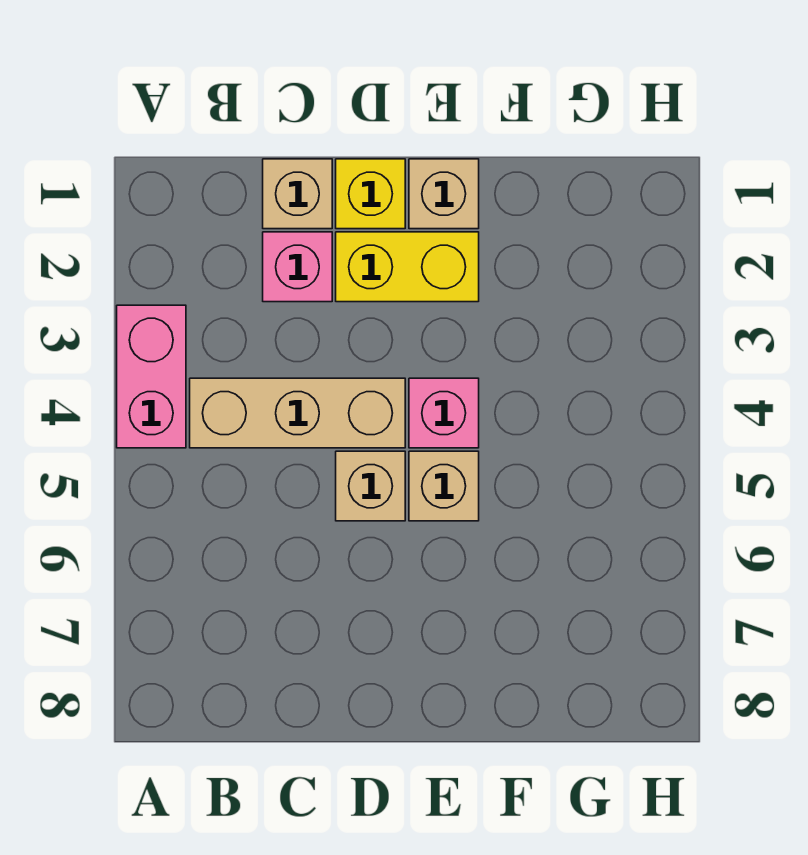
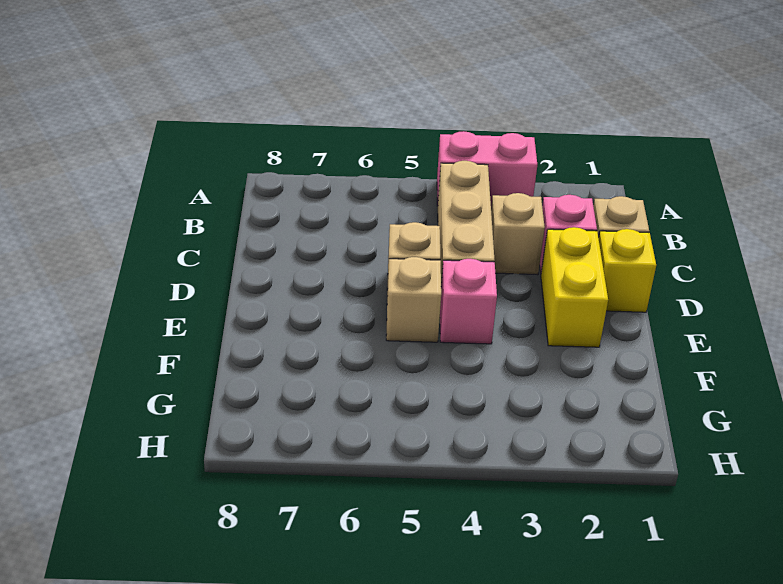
tan brick E1 level 1 -> tan brick C3 level 1

